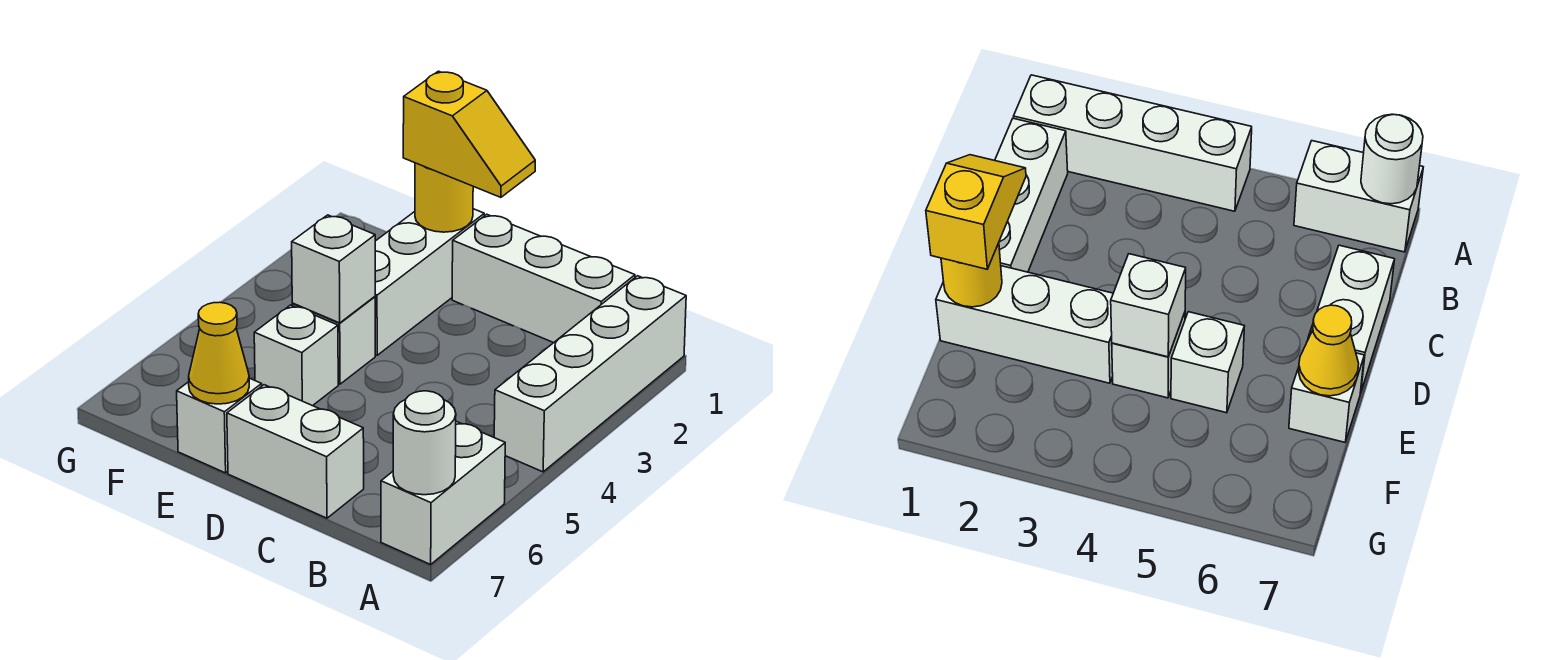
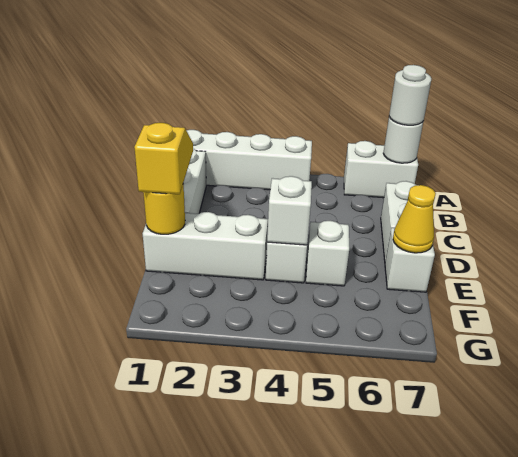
none -> white round brick A7 level 3

